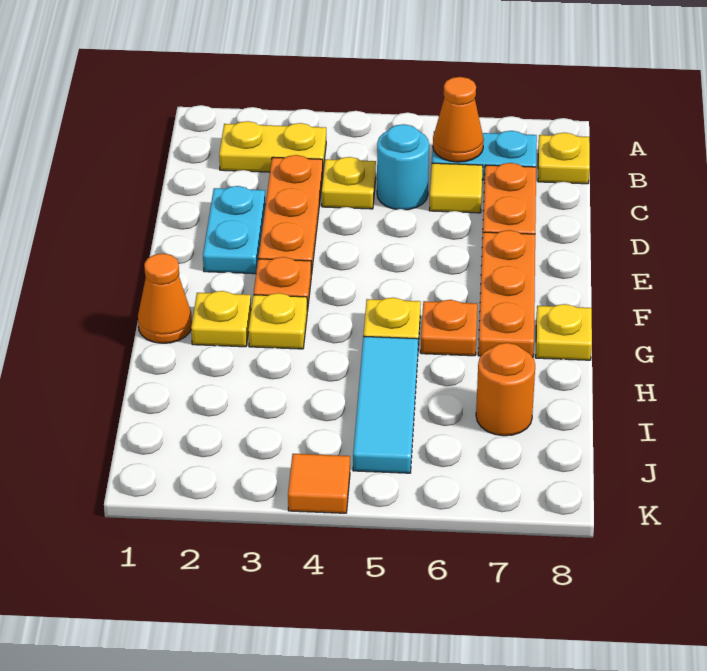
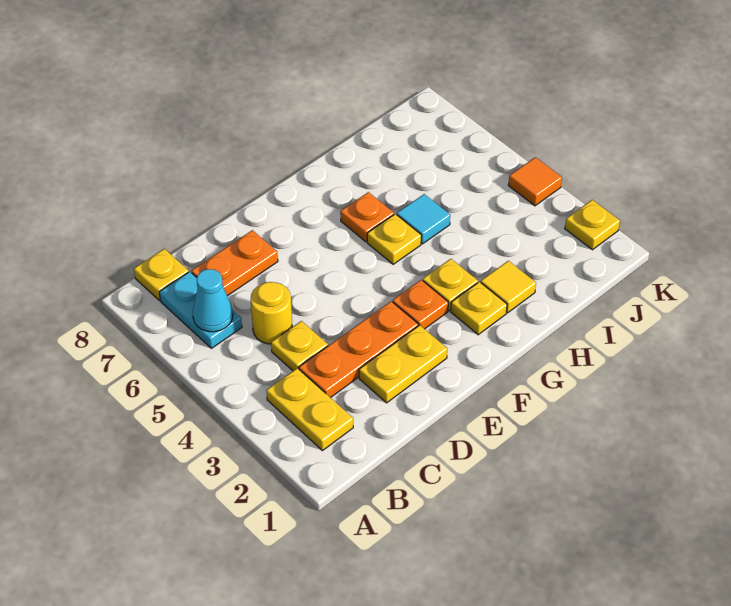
orange cone B6 level 2 -> cyan cone B6 level 2
cyan round brick C5 level 1 -> yellow round brick C5 level 1
yellow tile C6 level 1 -> yellow tile H2 level 1
cyan plate D2:E2 level 1 -> yellow plate D2:E2 level 1
orange plate E7:G7 level 1 -> none
orange cone G1 level 1 -> none
yellow plate G8 level 1 -> yellow plate K2 level 1
cyan tile H5:J5 level 1 -> cyan tile H5 level 1
orange round brick I7 level 1 -> none

